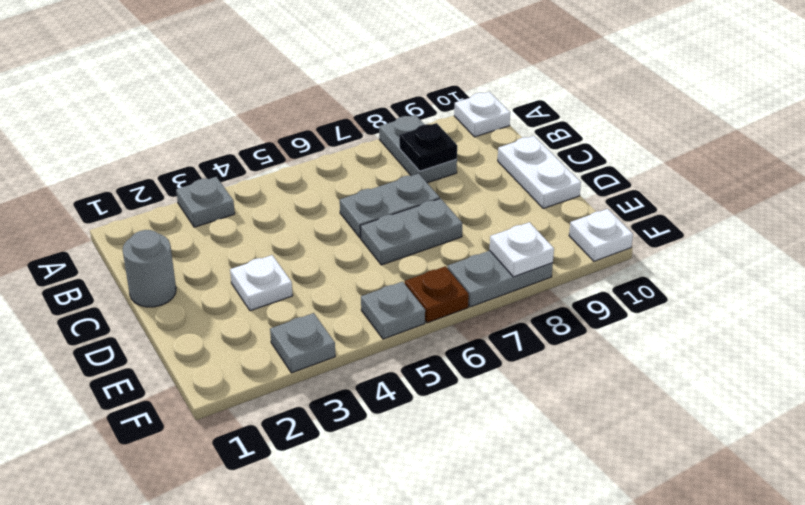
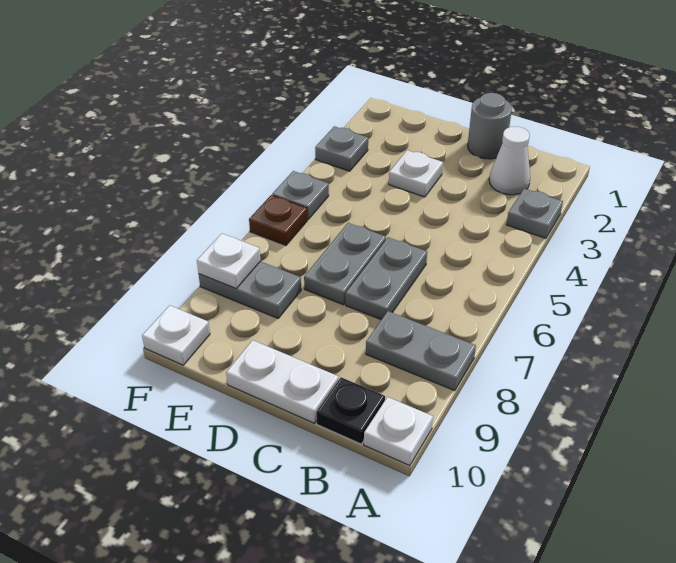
none -> white cone B2 level 1
black plate B8 level 2 -> black plate B10 level 1
grey plate F7:F8 level 1 -> grey plate E8:F8 level 1

